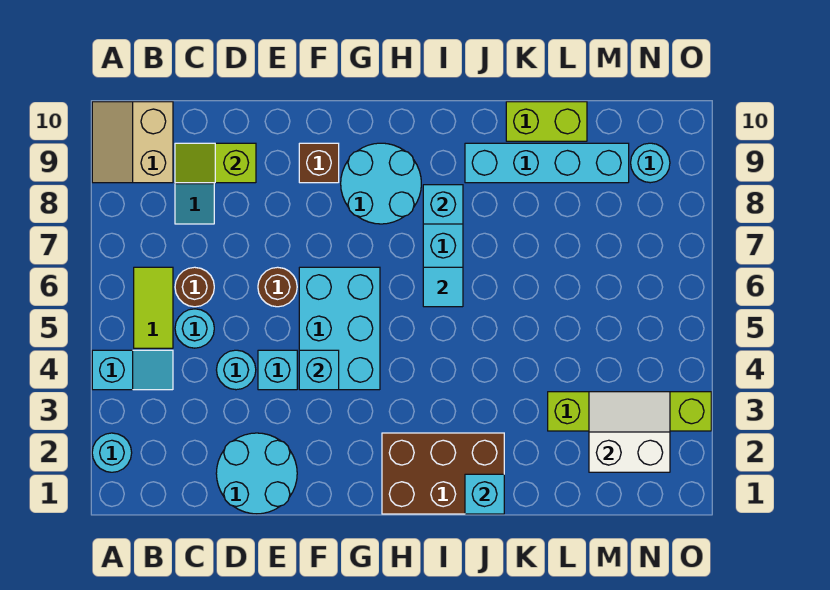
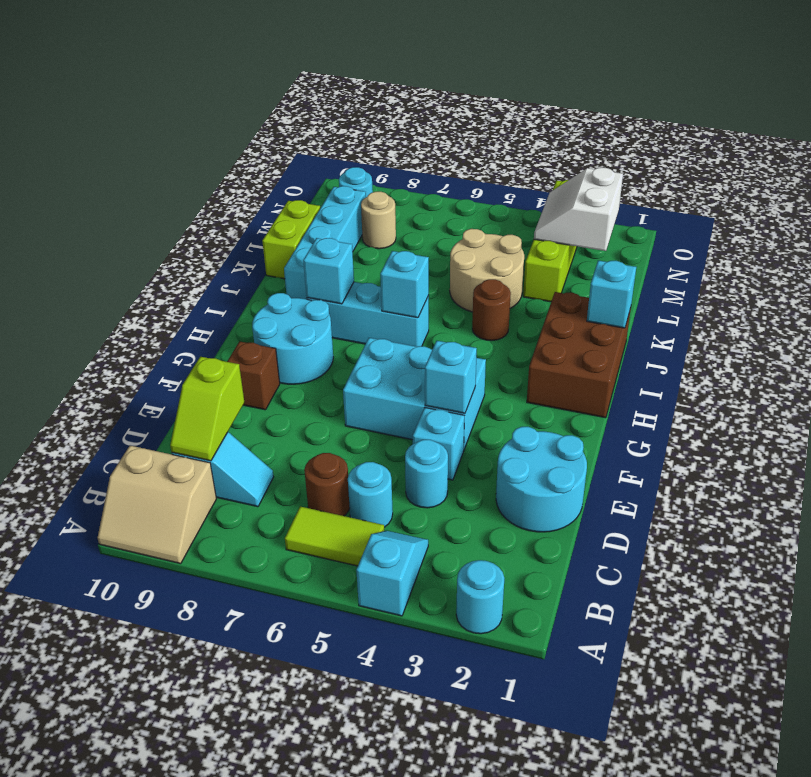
brown round brick E6 level 1 -> brown round brick J4 level 1
cyan tile I6 level 2 -> cyan brick I6 level 2
none -> tan round brick K4:L5 level 1
none -> tan round brick M8 level 1

